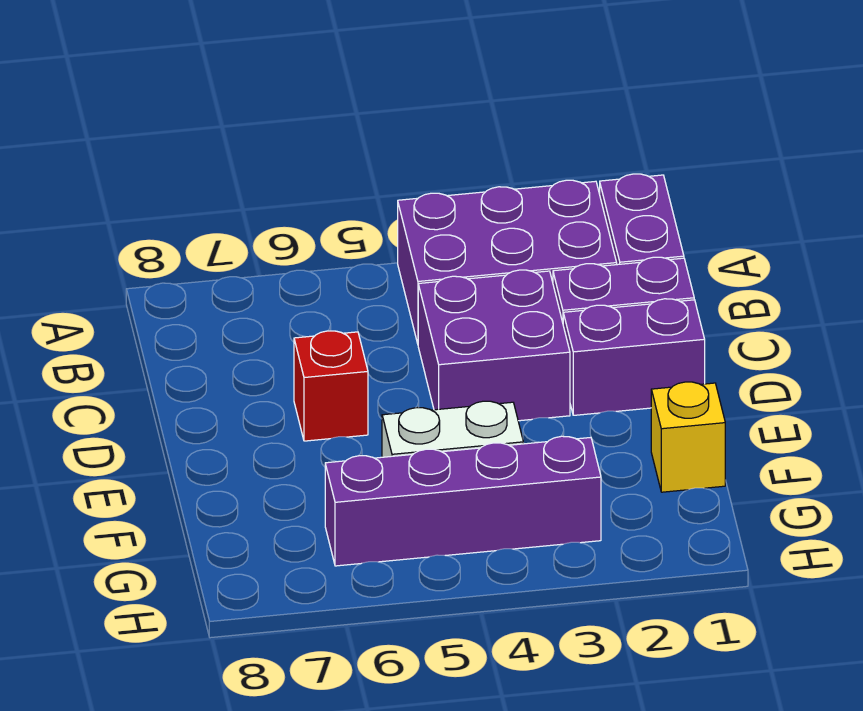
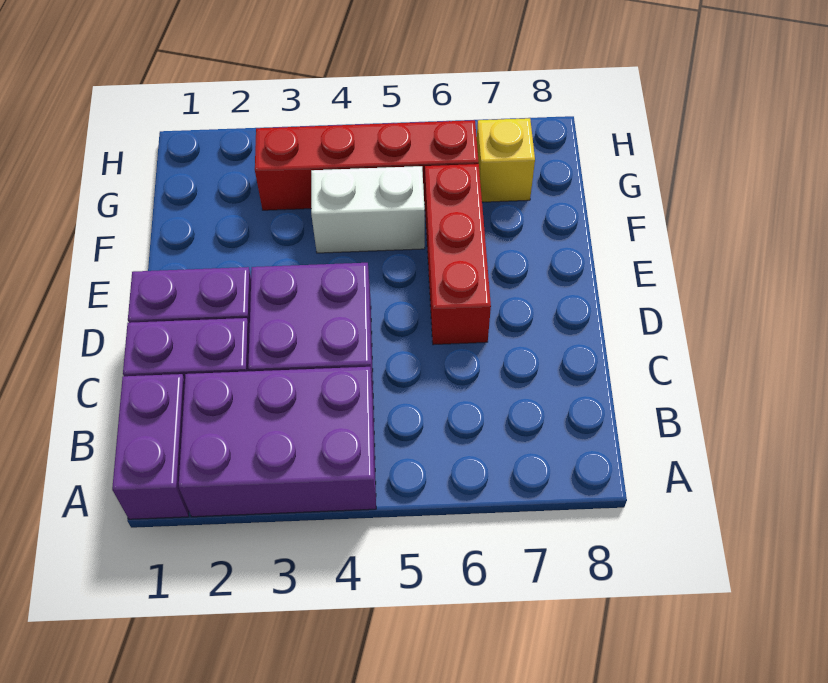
red brick D6 level 1 -> red brick D6:F6 level 1
yellow brick F1 level 1 -> yellow brick G7 level 1
purple brick G3:G6 level 1 -> red brick G3:G6 level 1

